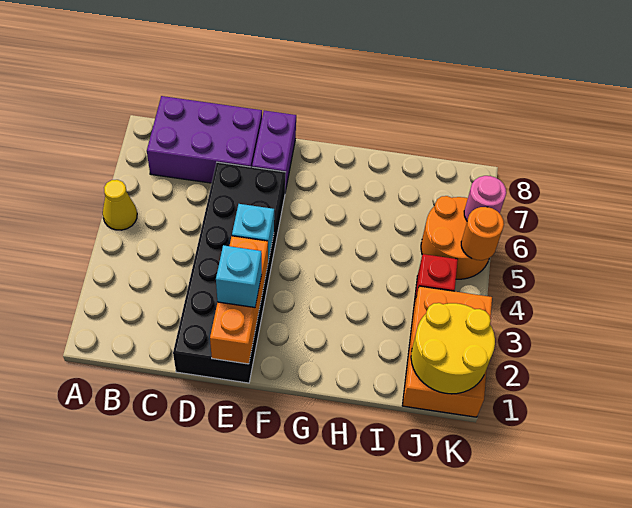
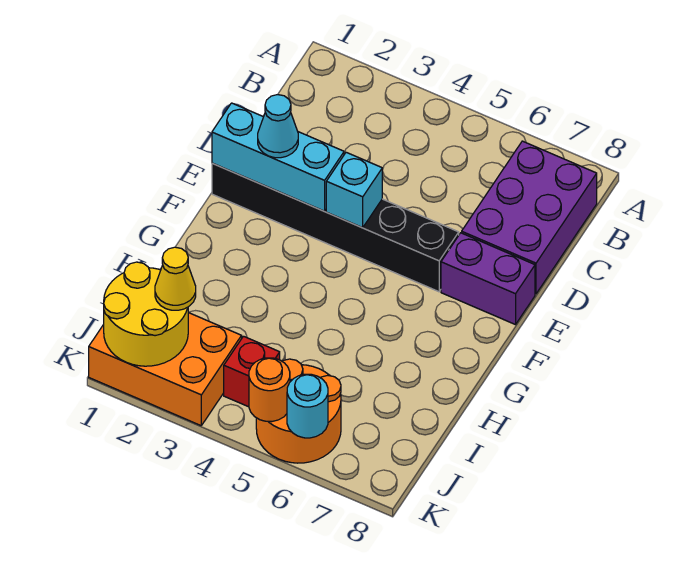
yellow cone A5 level 1 -> yellow cone J2 level 3
black brick D1:E6 level 1 -> black brick E1:E6 level 1
orange brick E1:E3 level 2 -> cyan brick E1:E3 level 2
cyan brick E2 level 3 -> cyan cone E2 level 3
pink round brick K6 level 2 -> cyan round brick K6 level 2

